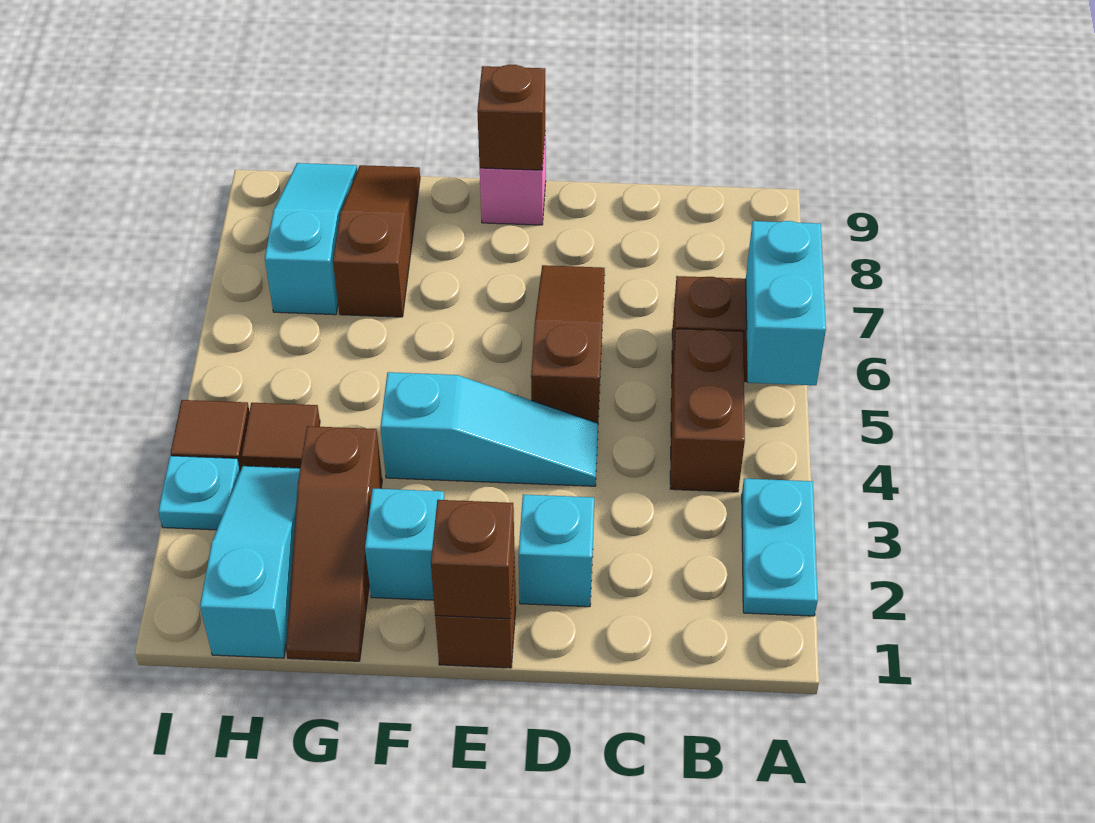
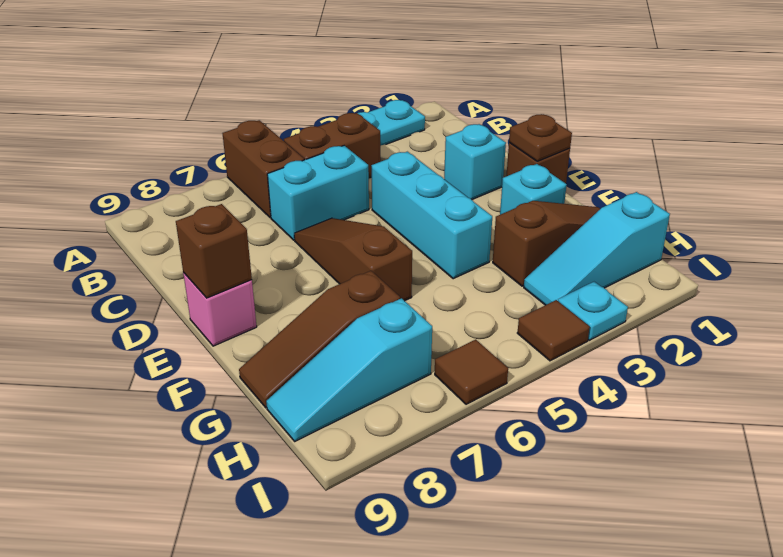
cyan brick A5:A6 level 2 -> cyan brick C5:C6 level 1
cyan slope D4:F4 level 1 top F -> cyan brick D4:F4 level 1
brown slope D5:D7 level 1 top 5 -> brown slope D6:F6 level 1 top F
brown brick E1 level 2 -> brown plate E1 level 2
brown tile H4 level 1 -> brown tile I6 level 1

